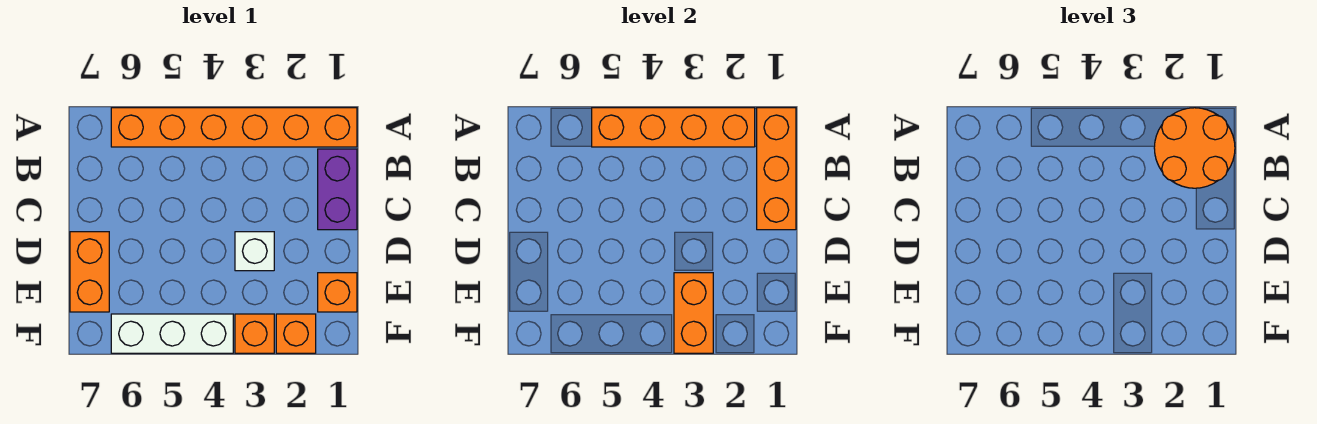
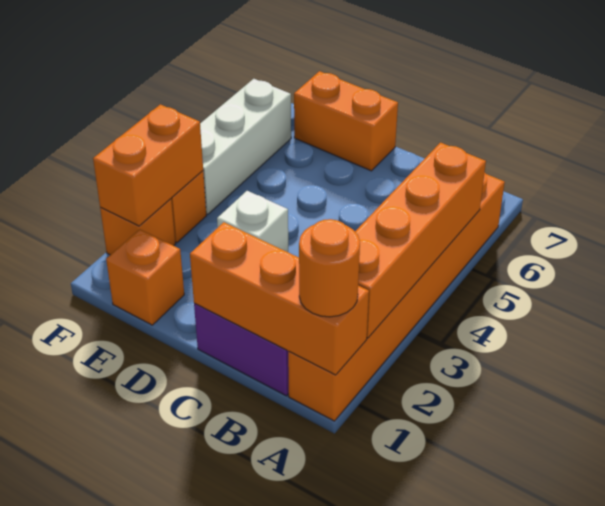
orange round brick A1:B2 level 3 -> orange round brick A1 level 3
orange brick E3:F3 level 2 -> orange brick F2:F3 level 2

